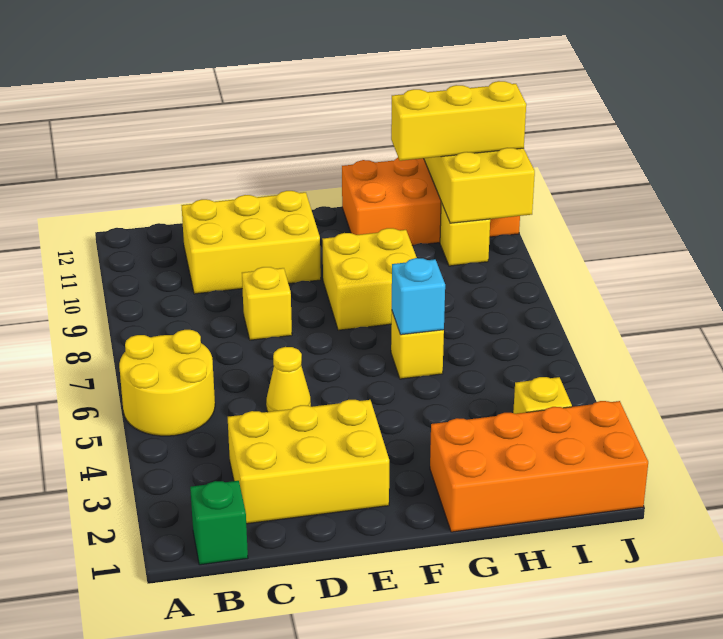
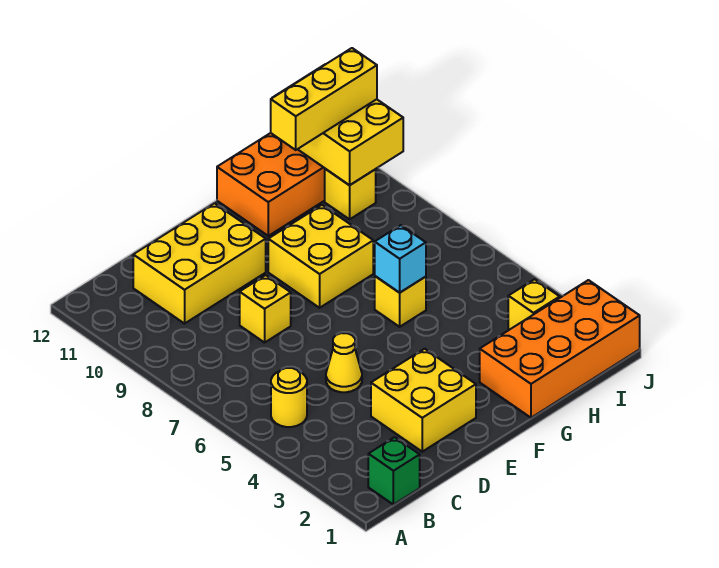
yellow round brick A5:B6 level 1 -> yellow round brick B5 level 1
yellow brick C2:E3 level 1 -> yellow brick D2:E3 level 1

